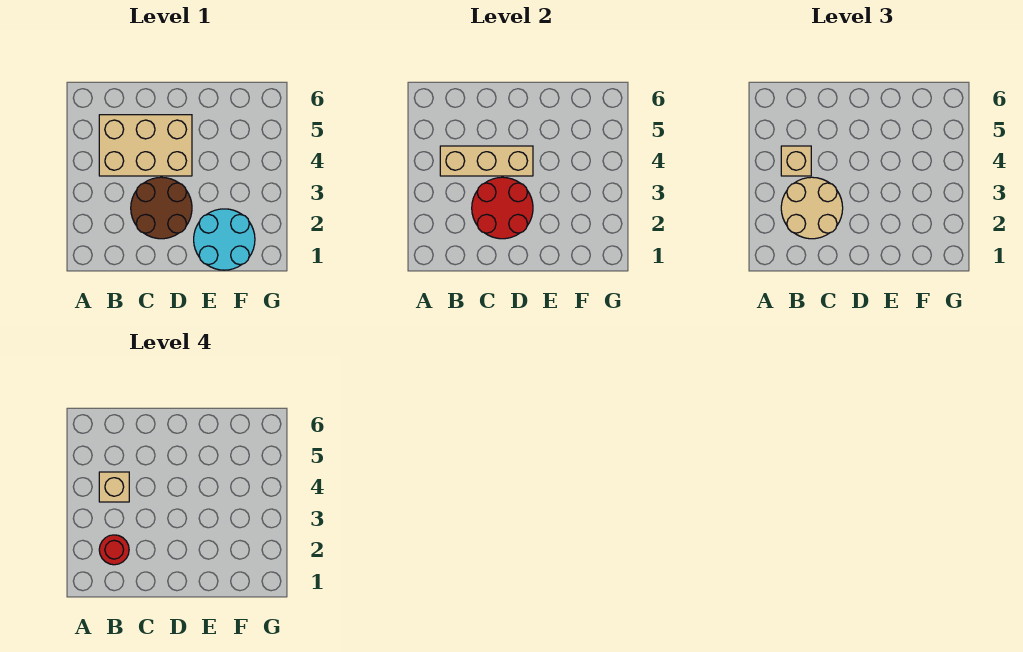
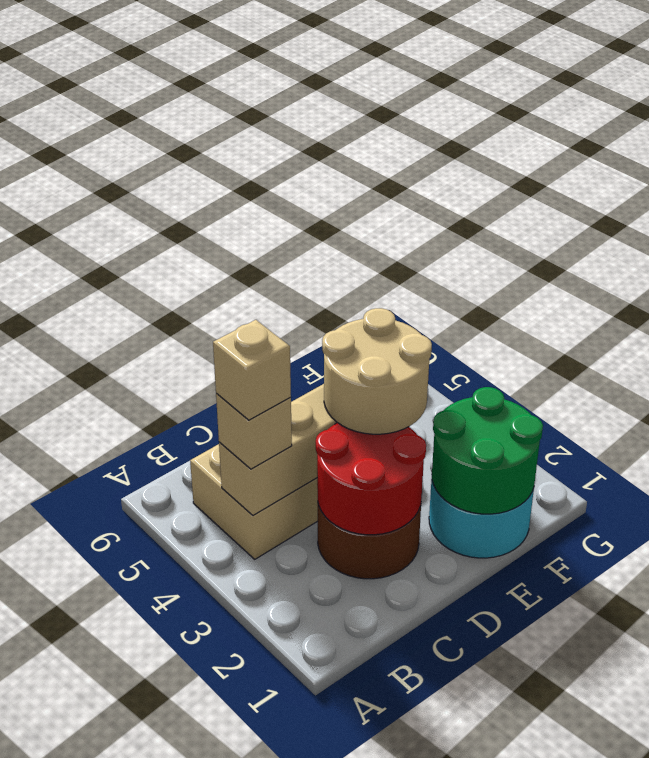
tan round brick B2:C3 level 3 -> tan round brick D3:E4 level 3
red round brick B2 level 4 -> none
none -> green round brick E1:F2 level 2

